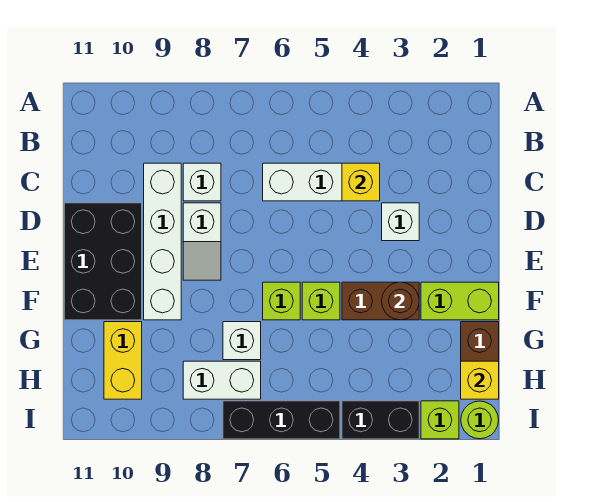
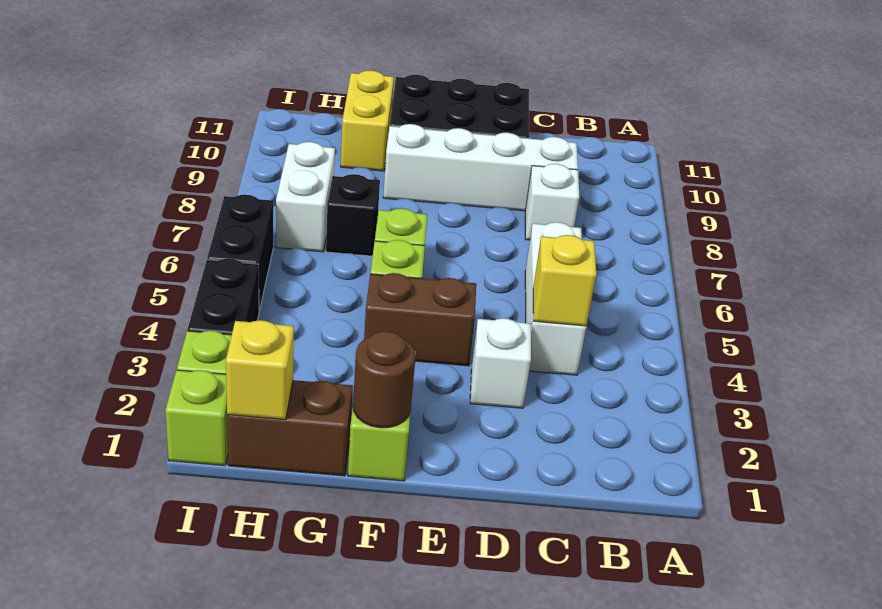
white slope D8:E8 level 1 top D -> none
brown brick F3:F4 level 1 -> brown brick E4:F4 level 1
brown round brick F3 level 2 -> brown round brick F1 level 2
white brick G7 level 1 -> black brick G7 level 1
yellow brick G10:H10 level 1 -> yellow brick G10:G11 level 1
lime round brick I1 level 1 -> lime brick I1 level 1
black brick I5:I7 level 1 -> black brick I5:I6 level 1

